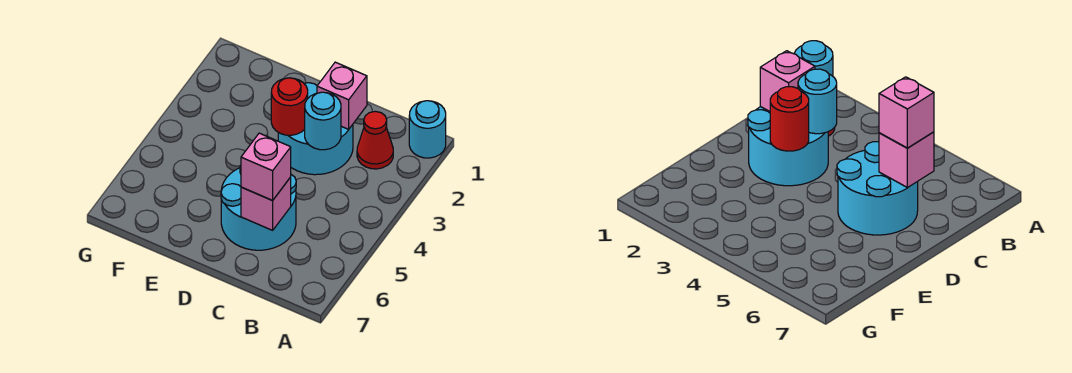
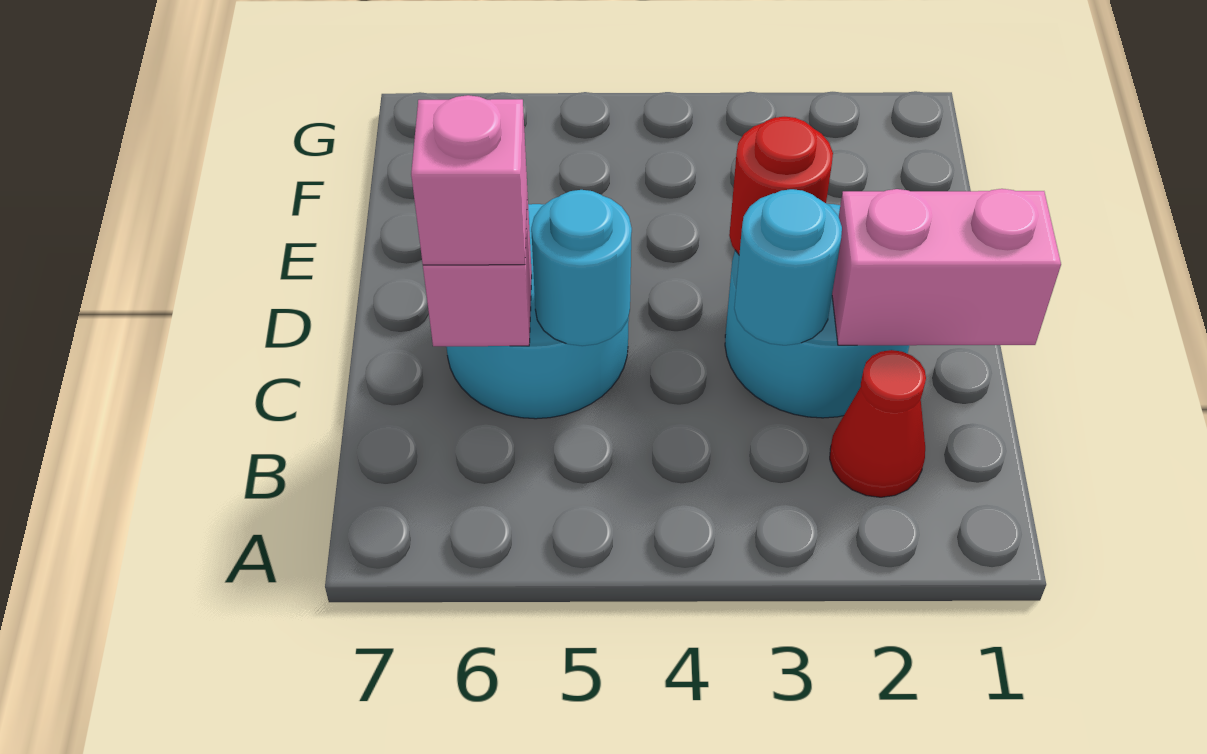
cyan round brick A1 level 1 -> cyan round brick C5 level 2
pink brick C2 level 2 -> pink brick C1:C2 level 2

